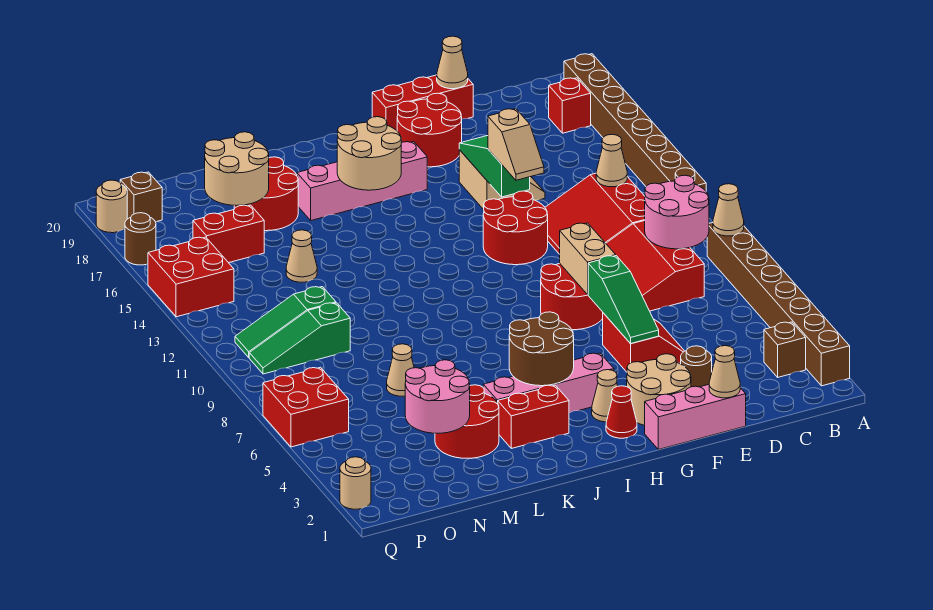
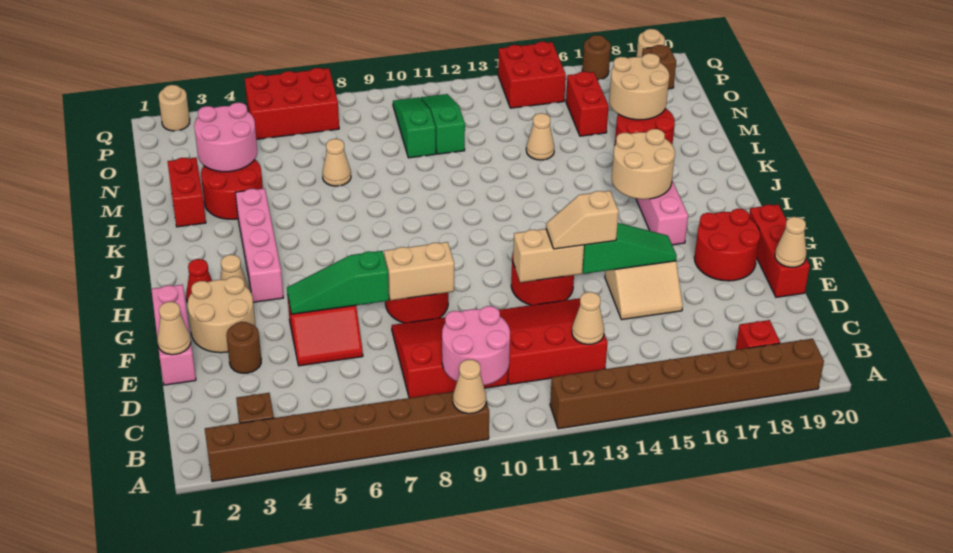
none -> tan brick F12:F13 level 2
brown round brick I4:J5 level 2 -> none
red brick J3:K3 level 1 -> red brick L2:M2 level 1
red brick P6:Q7 level 1 -> red brick P5:Q7 level 1

